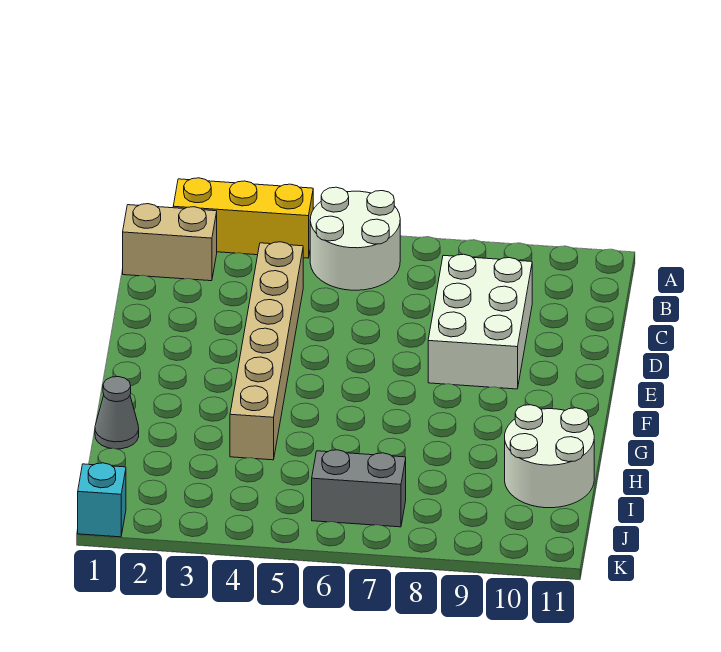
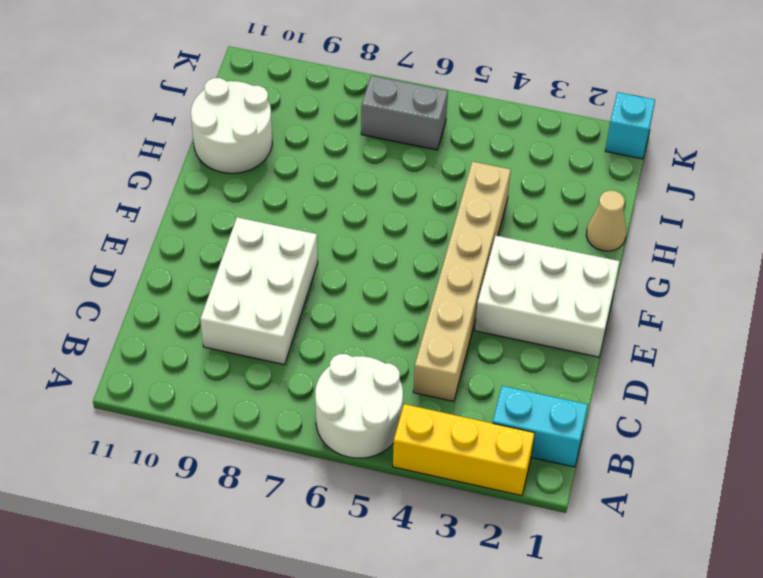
tan brick B1:B2 level 1 -> cyan brick B1:B2 level 1
none -> white brick E1:F3 level 1
grey cone H1 level 1 -> tan cone H1 level 1

